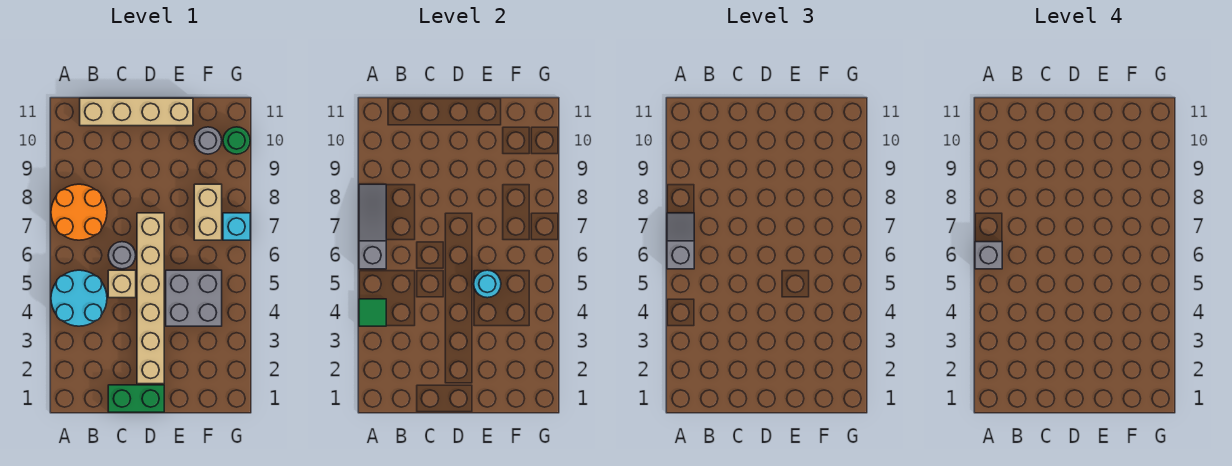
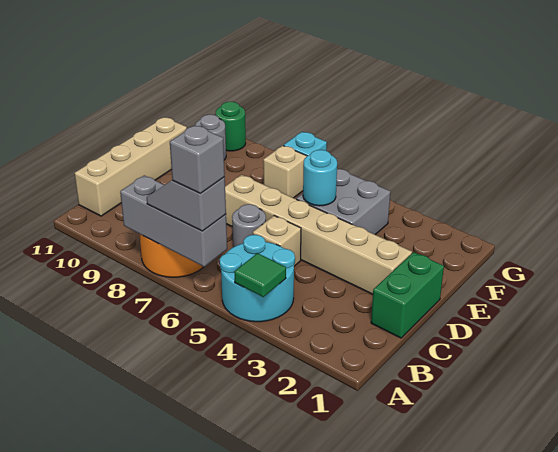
grey slope A6:A8 level 2 top 6 -> grey brick A6:A8 level 2
tan brick F7:F8 level 1 -> tan brick F7 level 1

